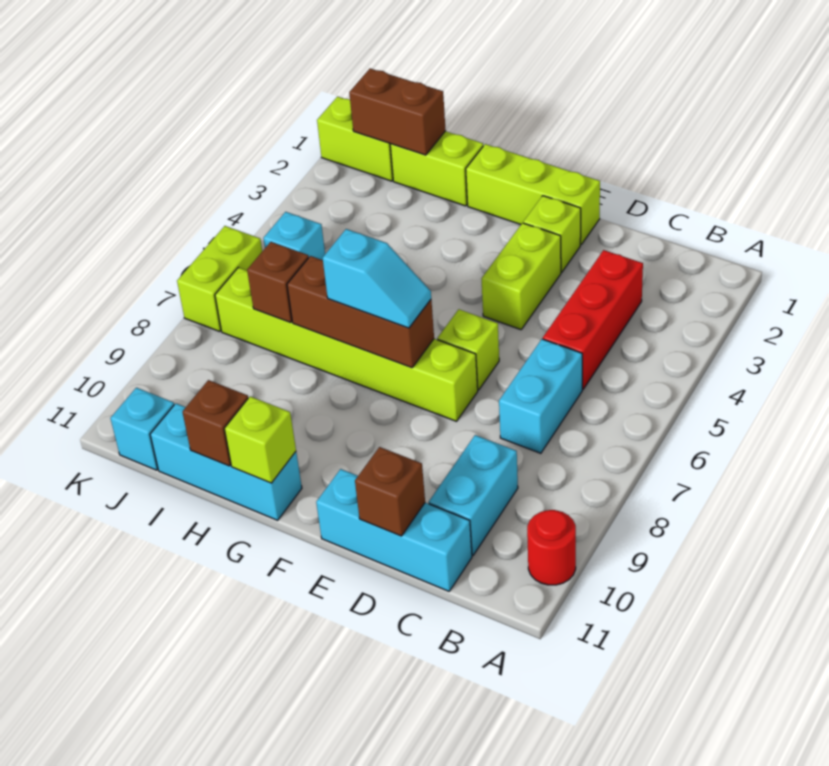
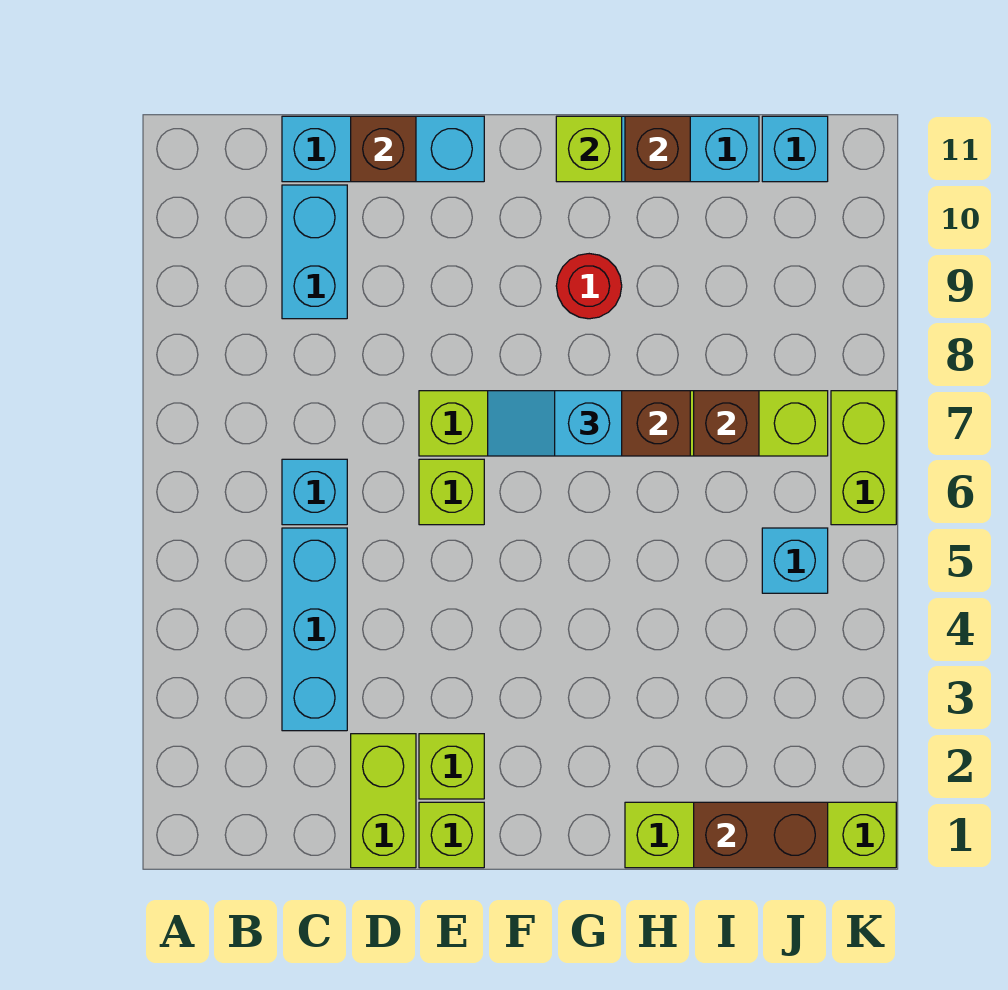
red round brick A10 level 1 -> red round brick G9 level 1
red brick C3:C5 level 1 -> cyan brick C3:C5 level 1
cyan brick C6:C7 level 1 -> cyan brick C6 level 1
lime brick E1:G1 level 1 -> lime brick E1 level 1
lime brick E3:E4 level 1 -> lime brick D1:D2 level 1

